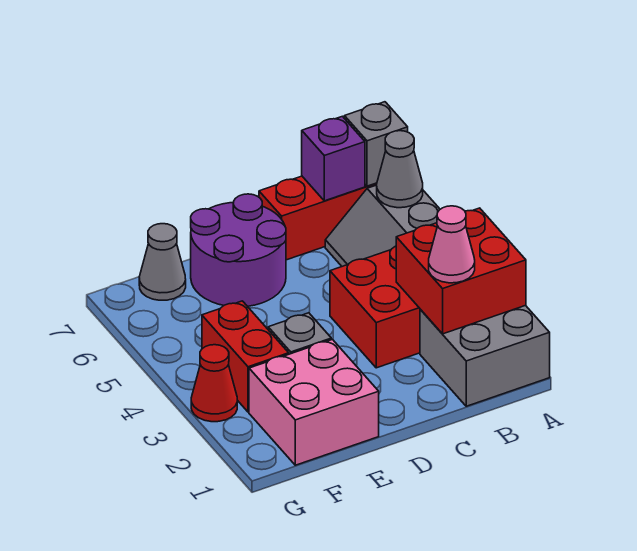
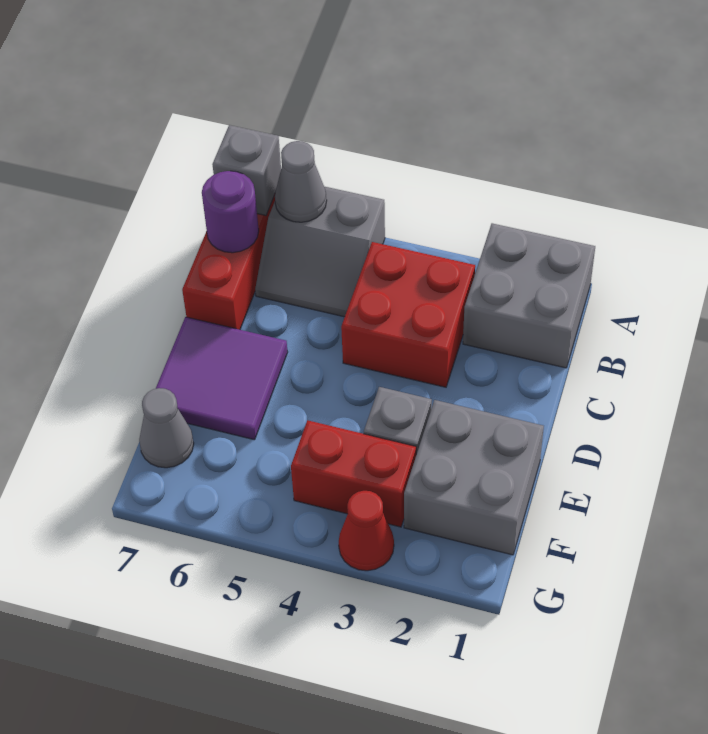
red brick A2:B3 level 2 -> none
pink cone B2 level 3 -> none
purple brick B7 level 2 -> purple round brick B7 level 2
purple round brick D6:E7 level 1 -> purple tile D6:E7 level 1
pink brick E1:F2 level 1 -> grey brick E1:F2 level 1

